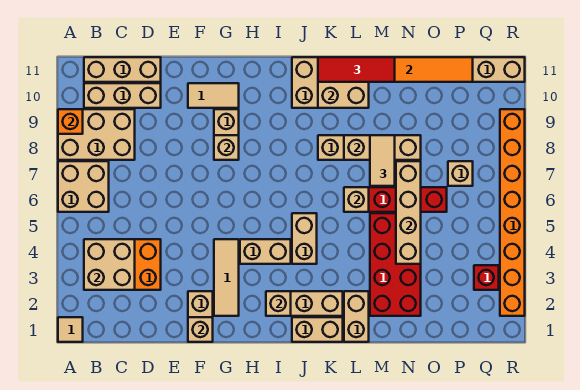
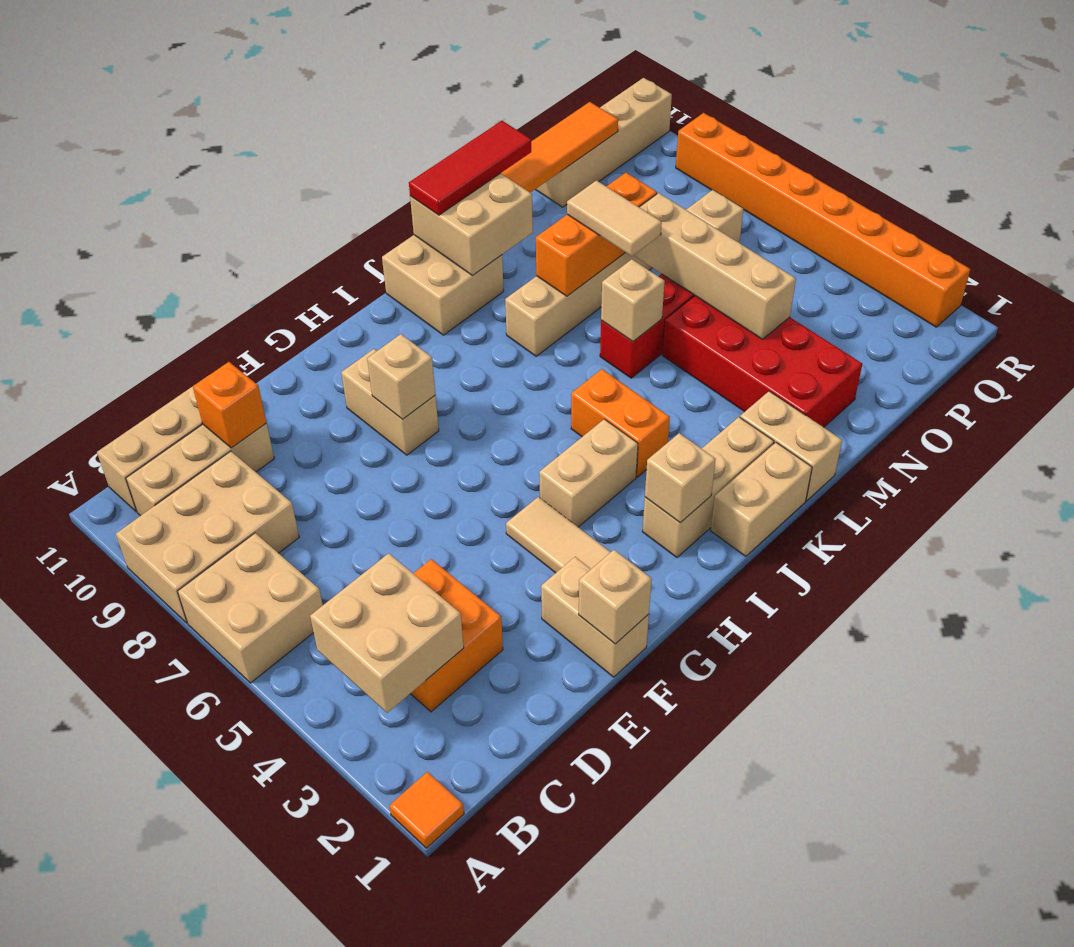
tan tile A1 level 1 -> orange tile A1 level 1
orange brick A9 level 2 -> orange brick D10 level 2
tan tile F10:G10 level 1 -> none
tan brick J4:J5 level 1 -> orange brick J4:J5 level 1
tan brick L8:N8 level 2 -> orange brick L8:N8 level 2
red brick Q3 level 1 -> none

